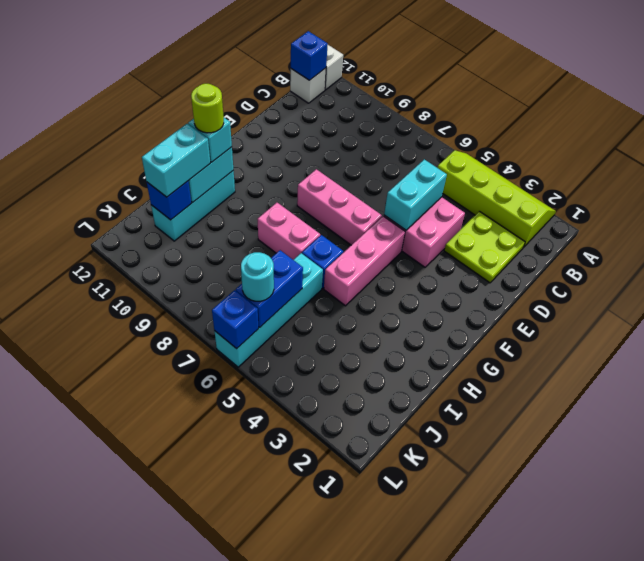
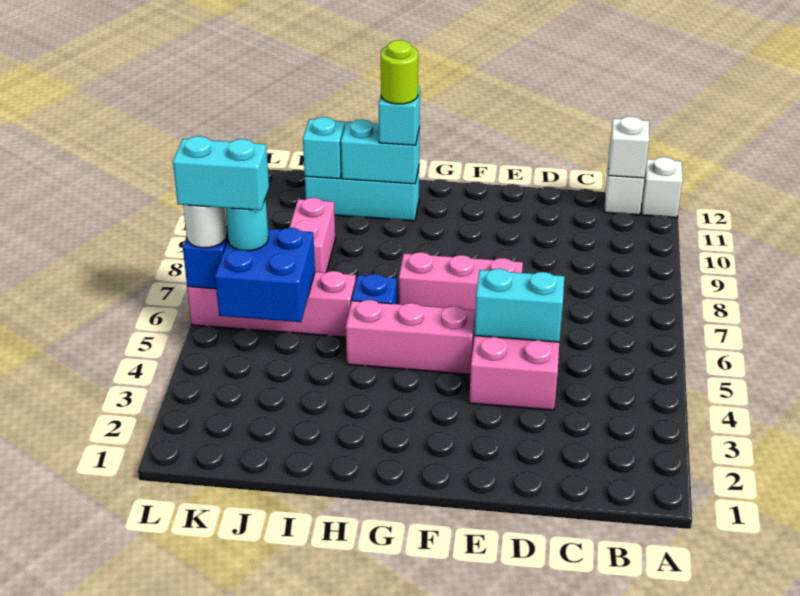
lime slope A2:B5 level 1 top B -> none
blue brick B12 level 2 -> white brick B12 level 2
lime plate C2:D3 level 1 -> none
pink brick F6:F8 level 1 -> pink brick E7:G7 level 1
pink brick H7:H8 level 1 -> pink brick J8:J9 level 1
cyan brick I6:L6 level 1 -> pink brick I6:L6 level 1
cyan brick I11:J11 level 3 -> cyan brick K6:L6 level 4
blue brick J6:K6 level 2 -> blue brick J5:K6 level 2
blue brick J11 level 2 -> cyan brick J11 level 2
none -> white round brick L6 level 3

